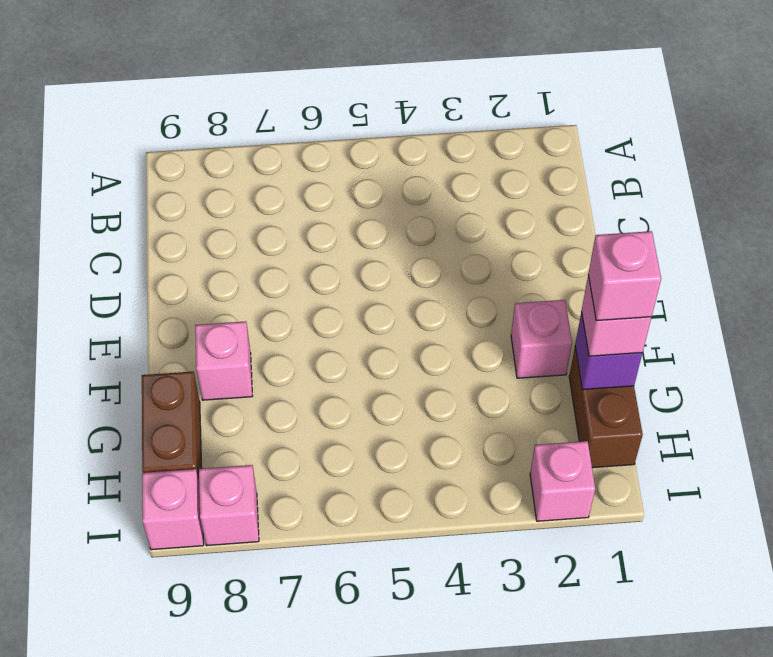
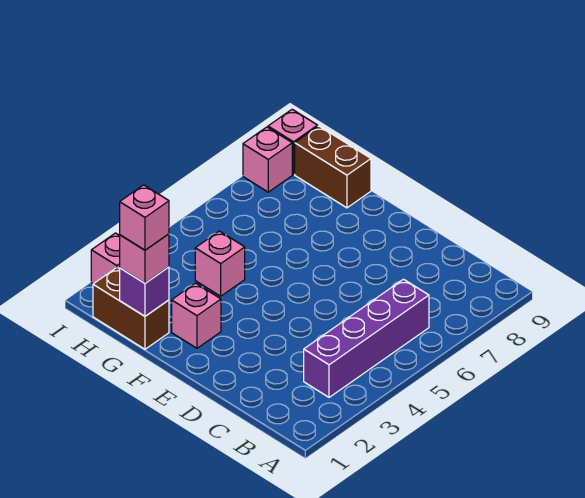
none -> purple brick B3:B6 level 1
pink brick F8 level 1 -> pink brick G4 level 1

